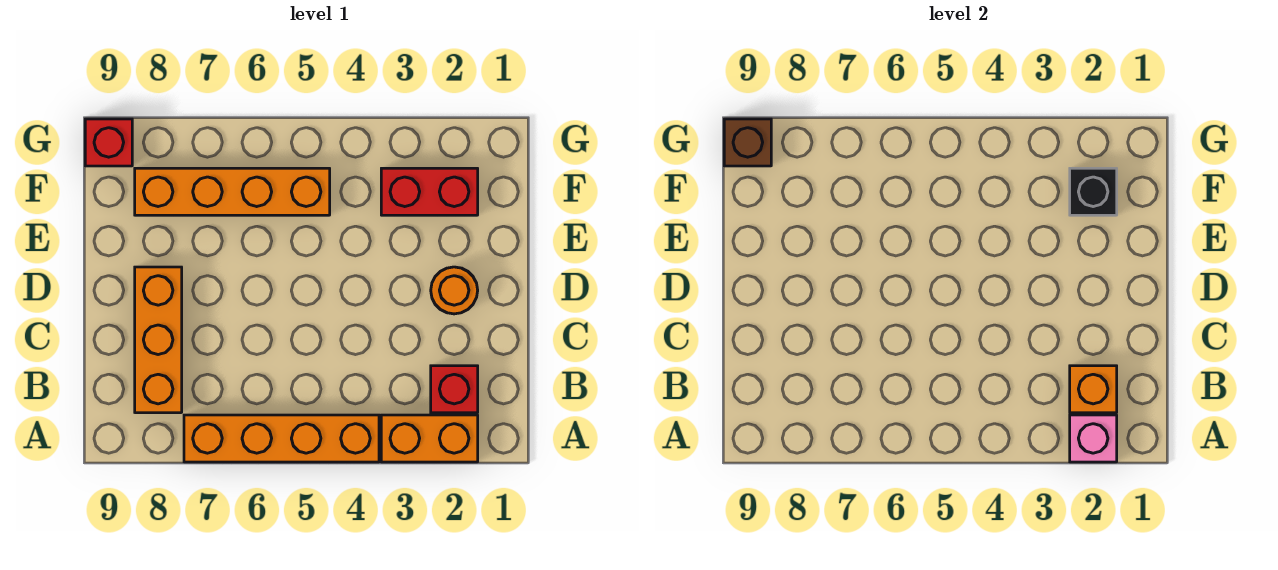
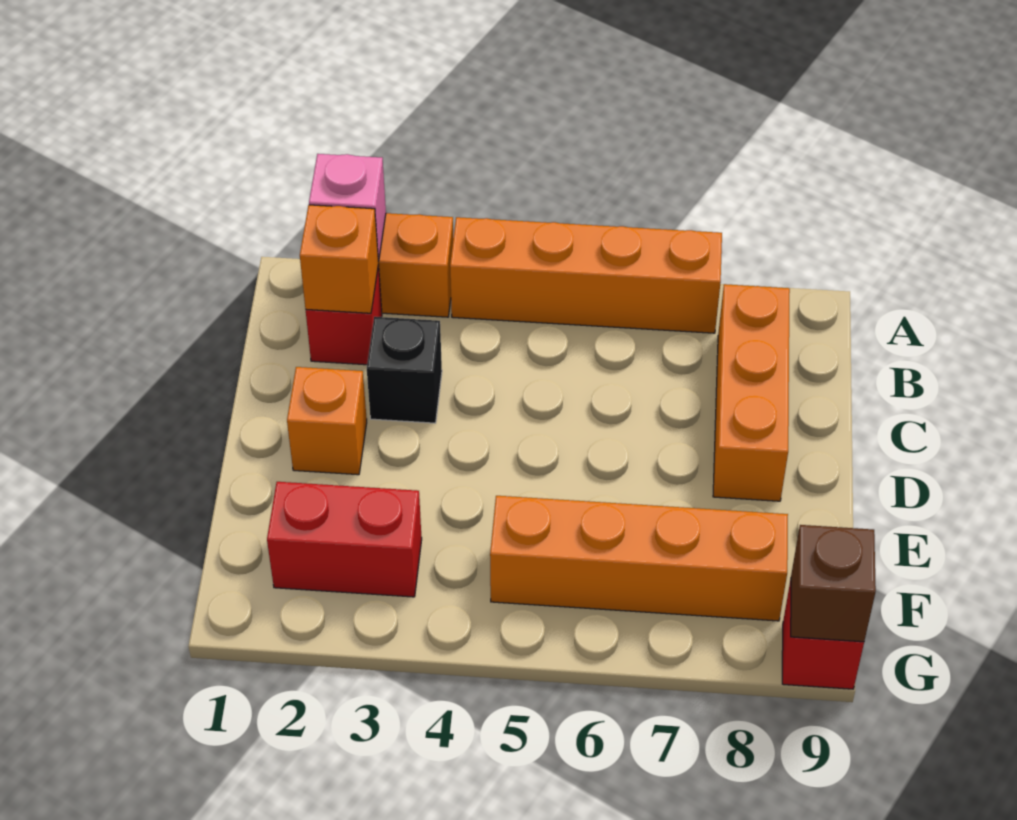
orange round brick D2 level 1 -> orange brick D2 level 1
black brick F2 level 2 -> black brick C3 level 1

